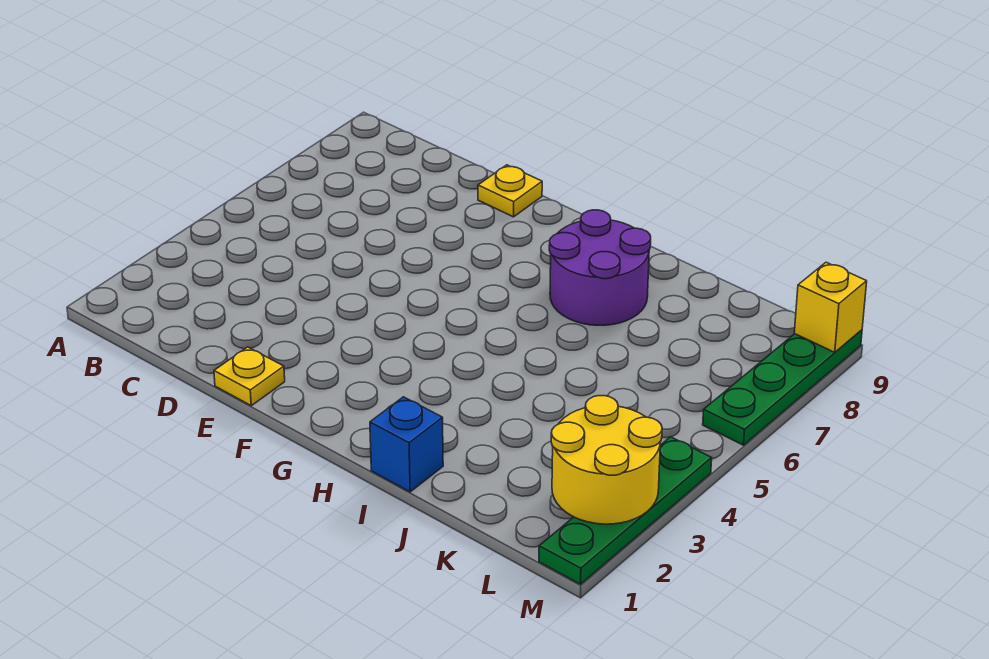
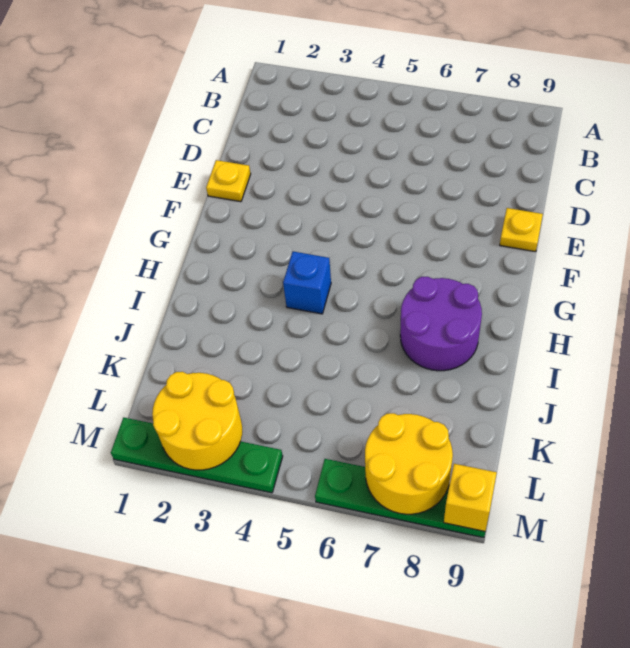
blue brick I1 level 1 -> blue brick H4 level 1
none -> yellow round brick L7:M8 level 2

